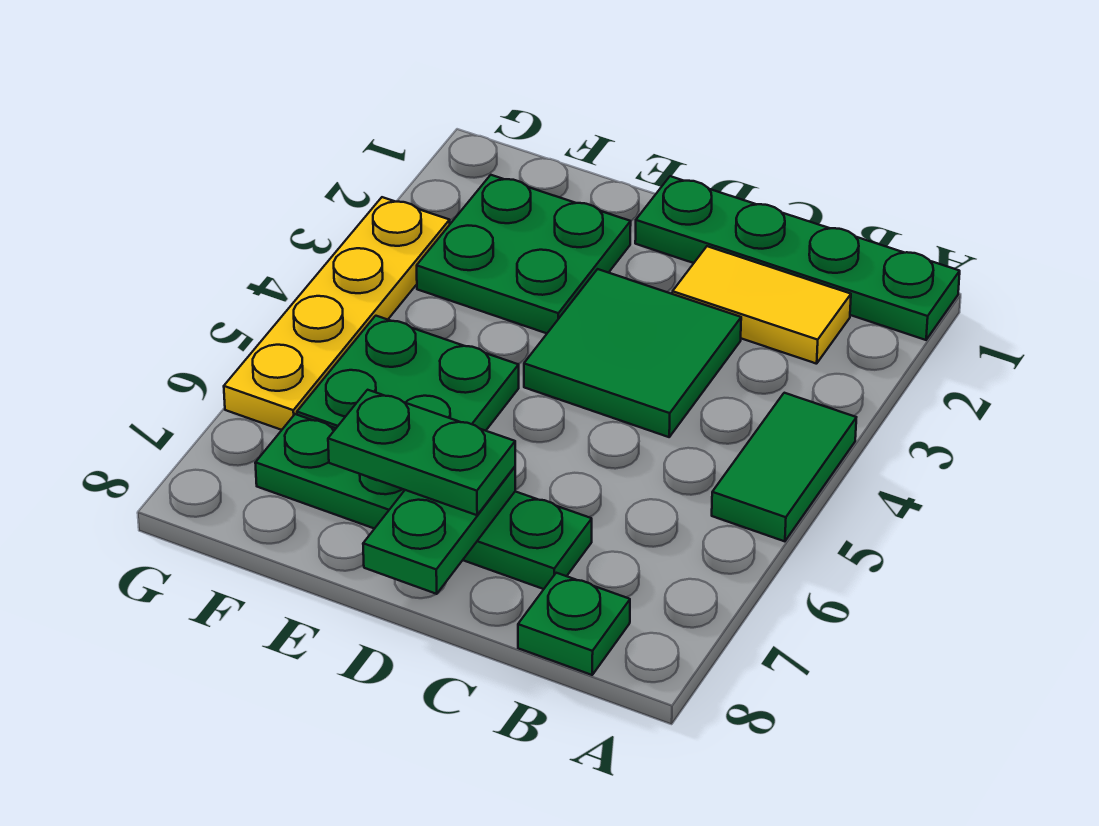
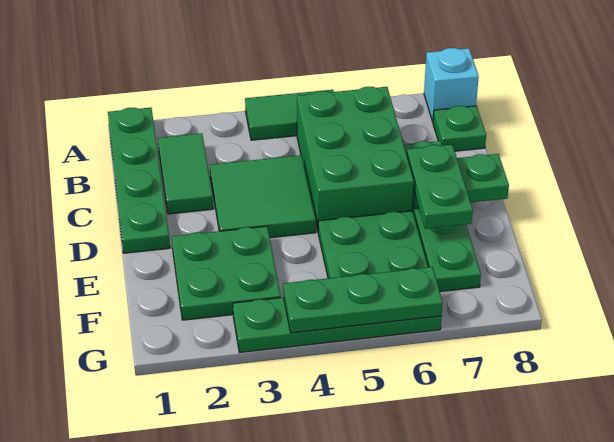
none -> cyan brick A8 level 1
yellow tile B2:C2 level 1 -> green tile B2:C2 level 1
none -> green brick B5:D6 level 1
yellow plate G3:G6 level 1 -> green plate G3:G6 level 1
none -> green plate G4:G6 level 2

